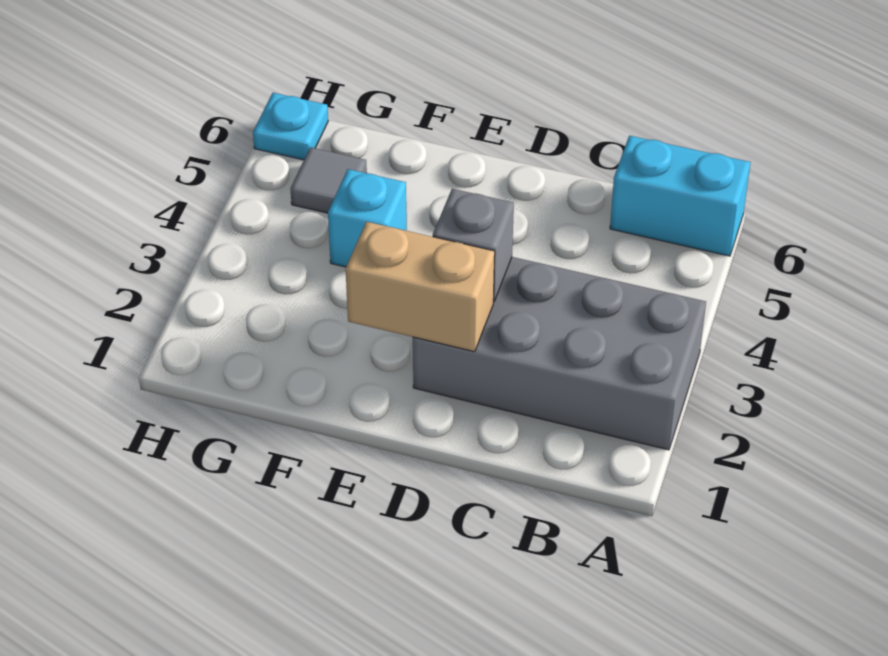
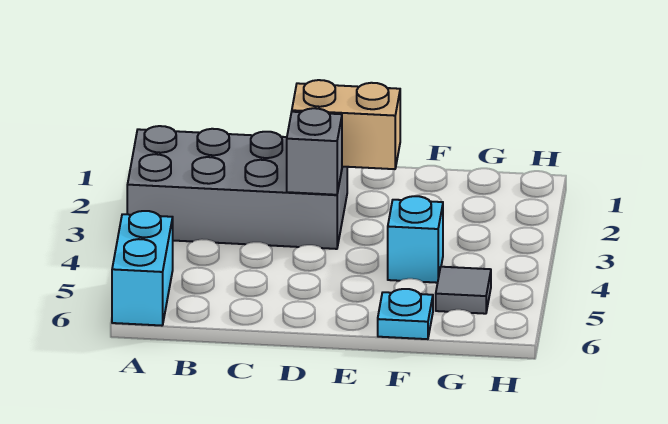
cyan brick A6:B6 level 1 -> cyan brick A5:A6 level 1
cyan plate H6 level 1 -> cyan plate F6 level 1

